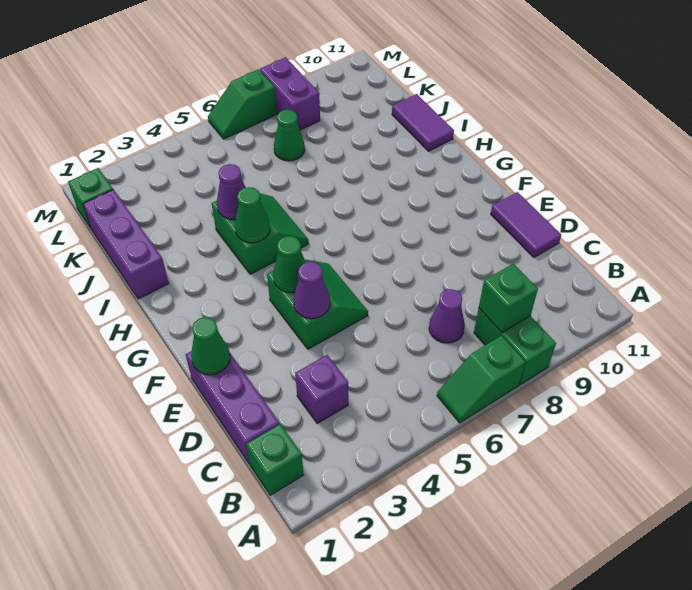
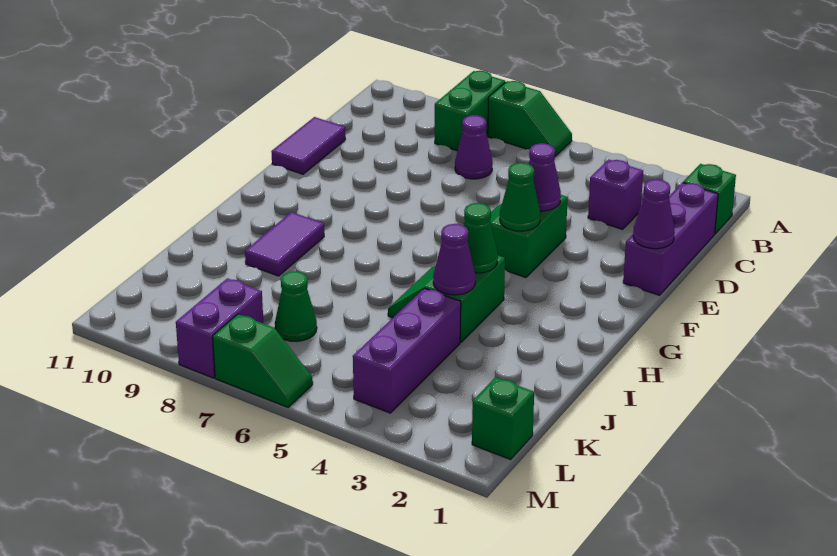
green brick B8 level 2 -> none
green cone E1 level 2 -> purple cone E1 level 2
purple brick I1:K1 level 1 -> purple brick J4:L4 level 1
purple tile I11:J11 level 1 -> purple tile H9:I9 level 1

